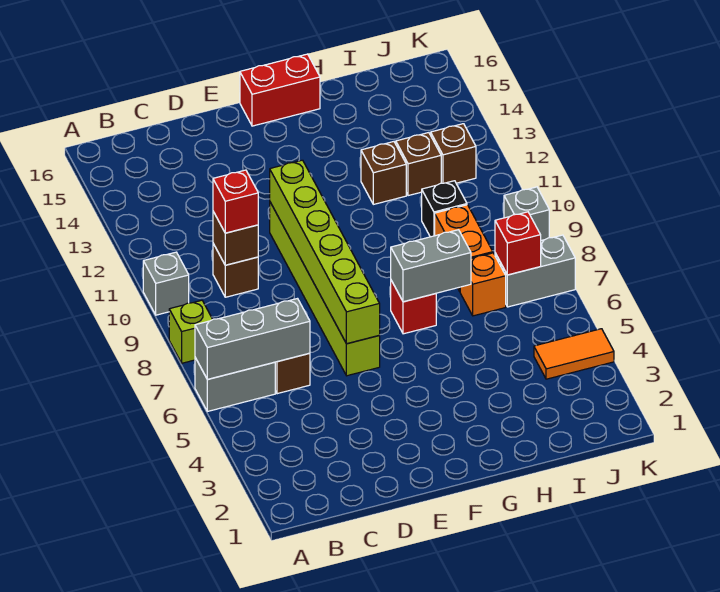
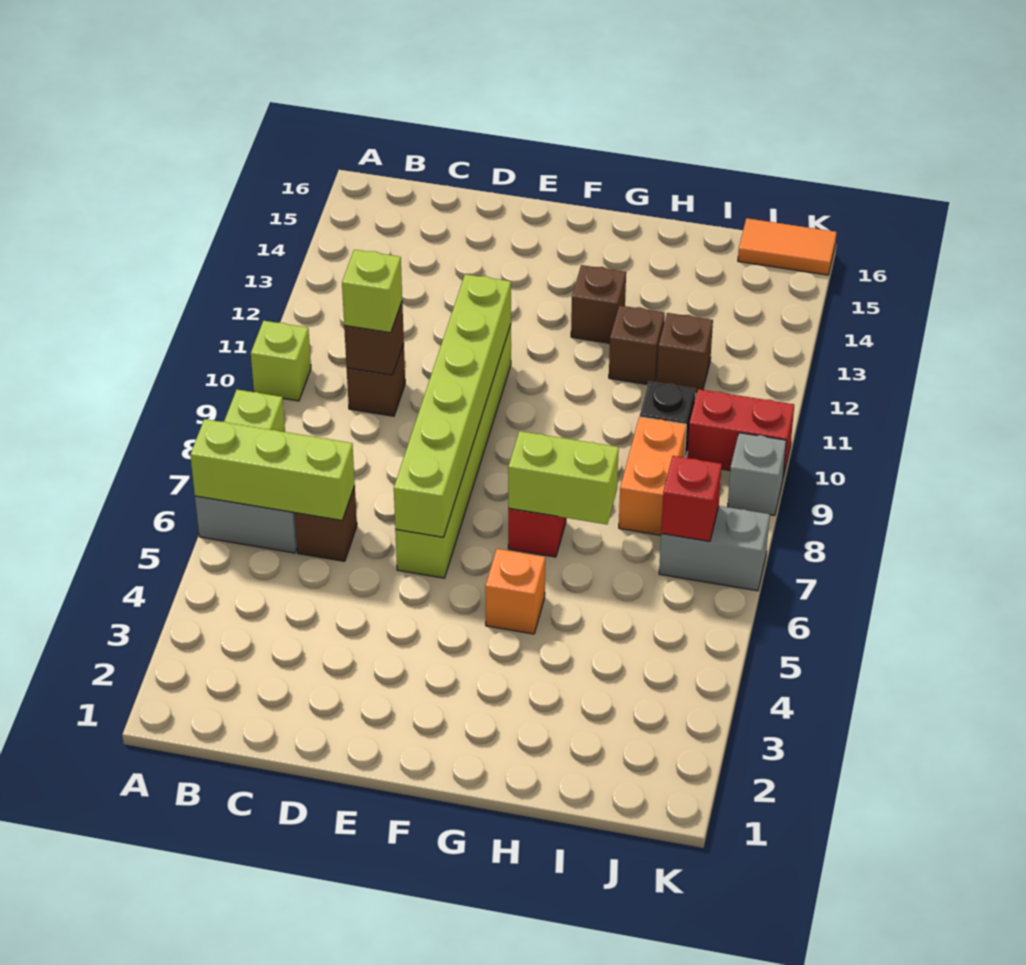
grey brick A6:C6 level 2 -> lime brick A6:C6 level 2
grey brick A10 level 1 -> lime brick A10 level 1
red brick C10 level 3 -> lime brick C10 level 3
red brick F16:G16 level 1 -> red brick J10:K10 level 1
grey brick G7:H7 level 2 -> lime brick G7:H7 level 2
orange brick I7 level 1 -> orange brick G5 level 1
orange tile J4:K4 level 1 -> orange tile J16:K16 level 1
brown brick J12 level 1 -> brown brick G13 level 1

